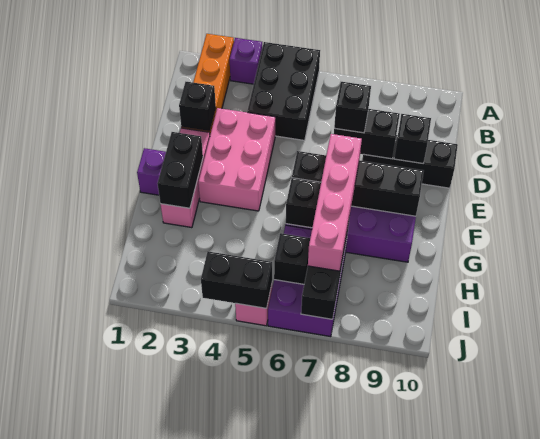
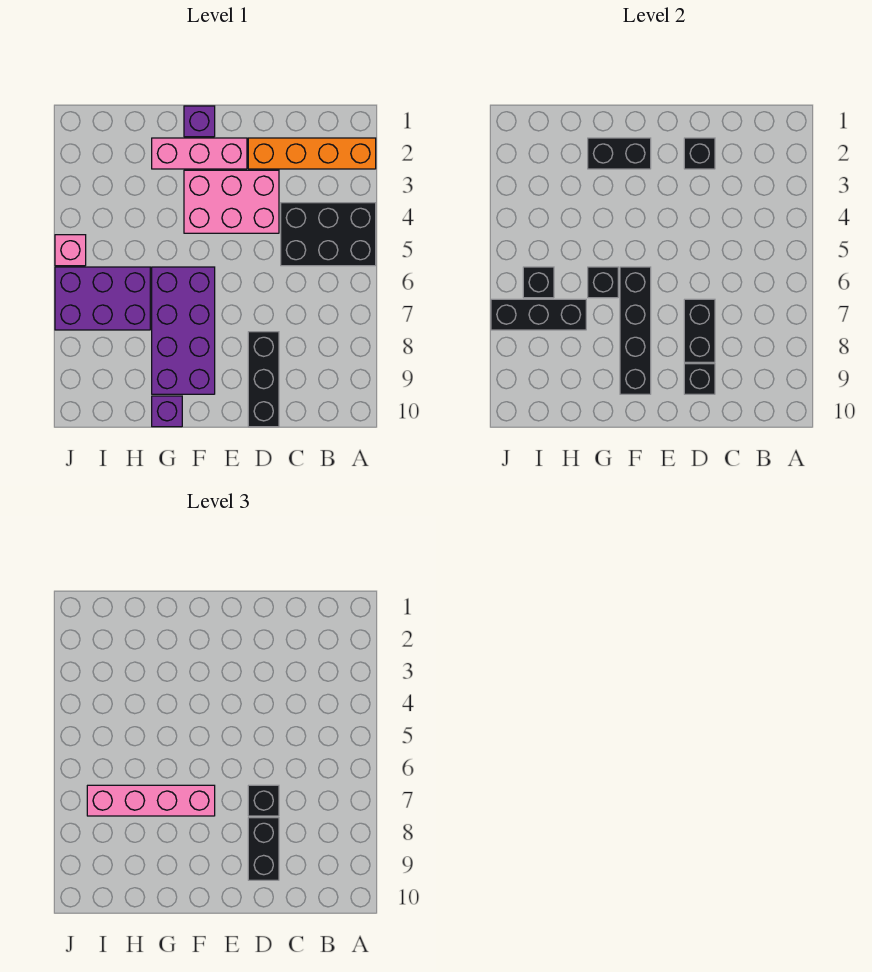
purple brick A3 level 1 -> purple brick G10 level 1
black brick J4:J5 level 2 -> black brick D8:D9 level 3

